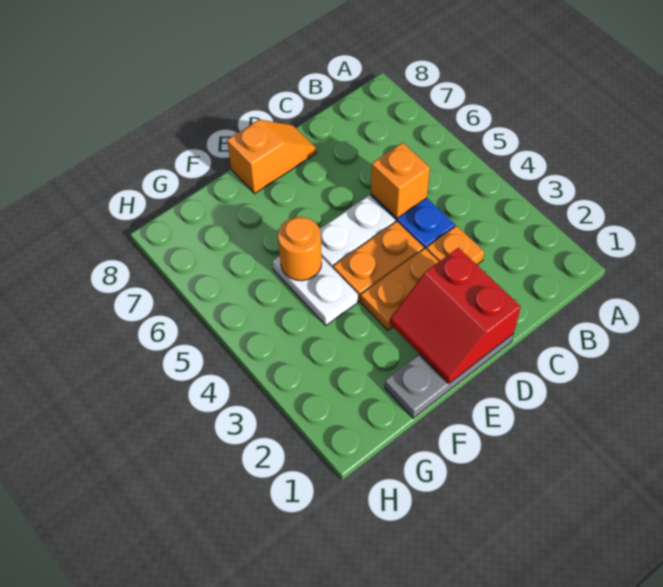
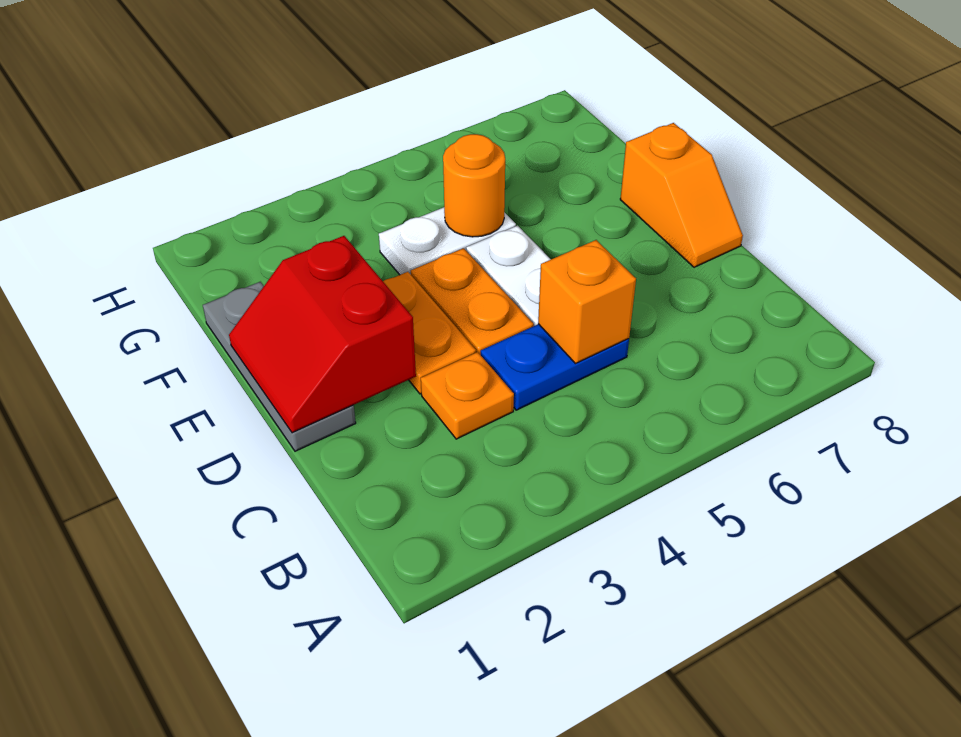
red slope D1:E2 level 2 top D -> red slope D1:E2 level 2 top 2

